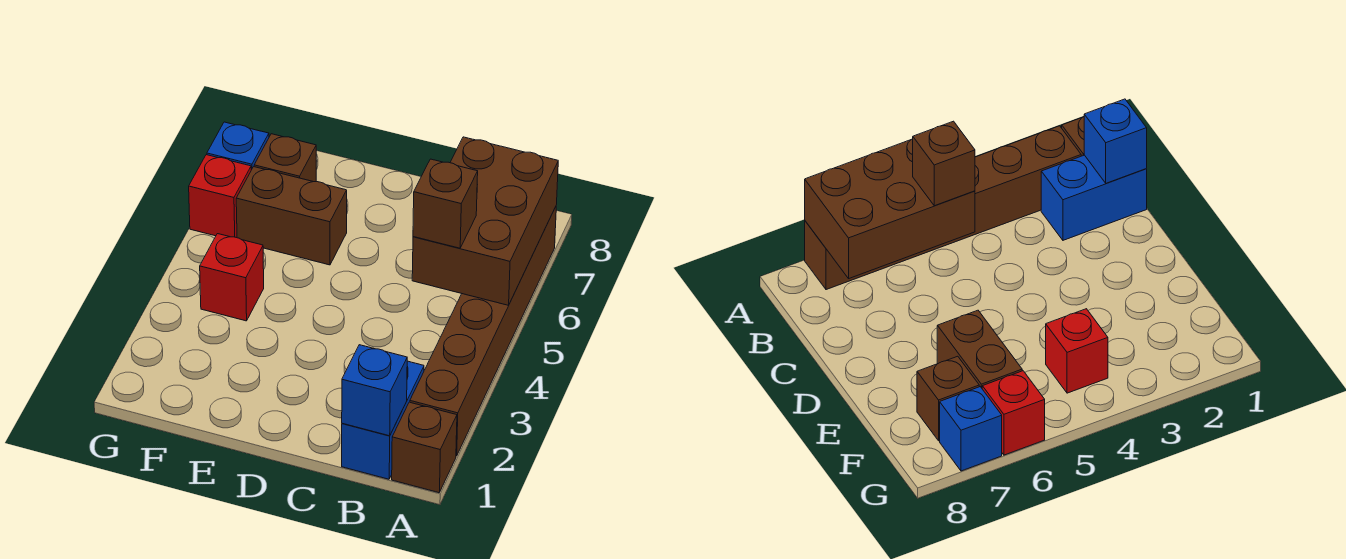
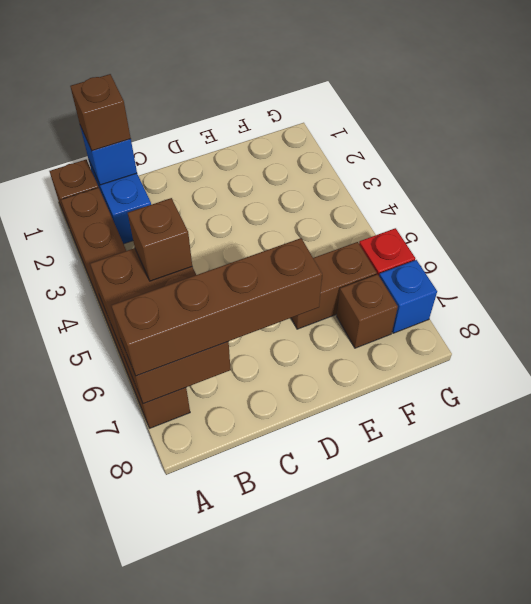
none -> brown brick A7:D7 level 3
none -> brown brick B1 level 3
red brick F4 level 1 -> none

